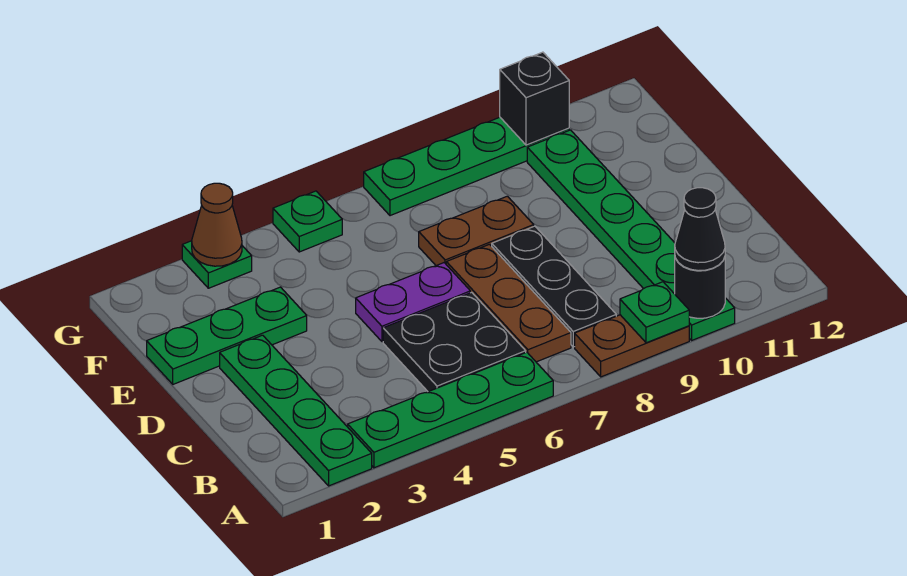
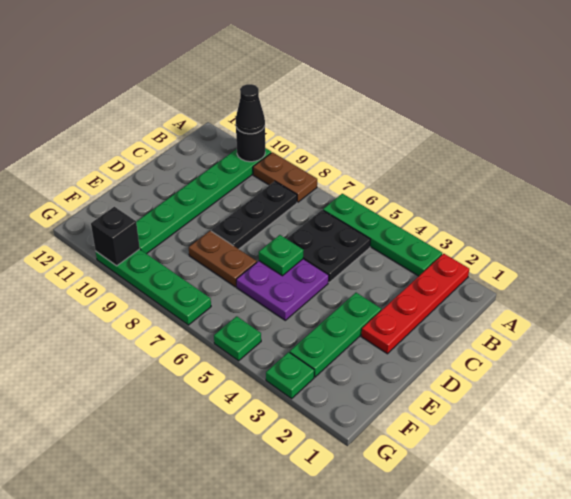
green plate A2:D2 level 1 -> red plate A2:D2 level 1
green plate A9 level 2 -> green plate D6 level 2
brown plate B7:D7 level 1 -> none
purple plate D5:D6 level 1 -> purple plate D5:E6 level 1
green plate E1:E3 level 1 -> green plate D3:F3 level 1
brown cone G3 level 2 -> none

